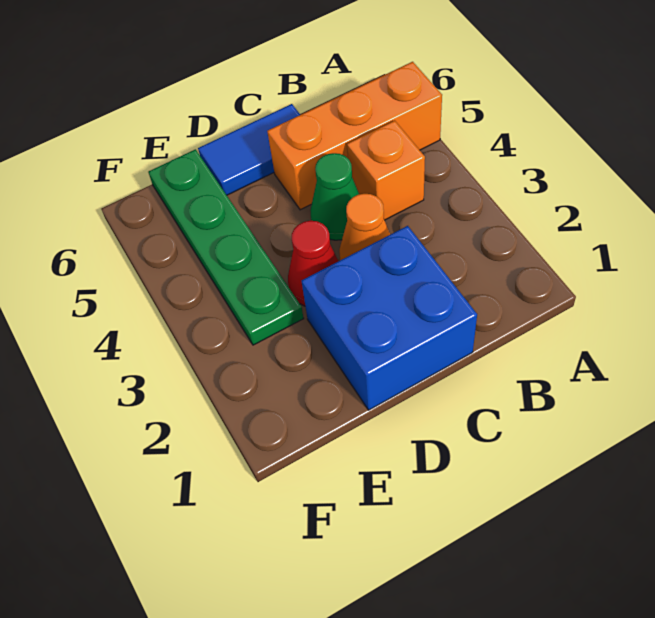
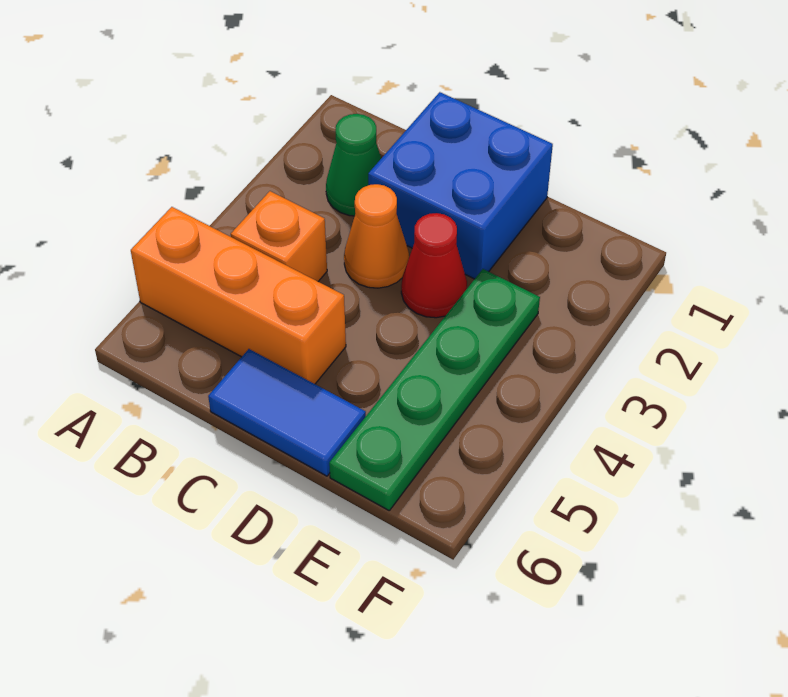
green cone C4 level 1 -> green cone B2 level 1

